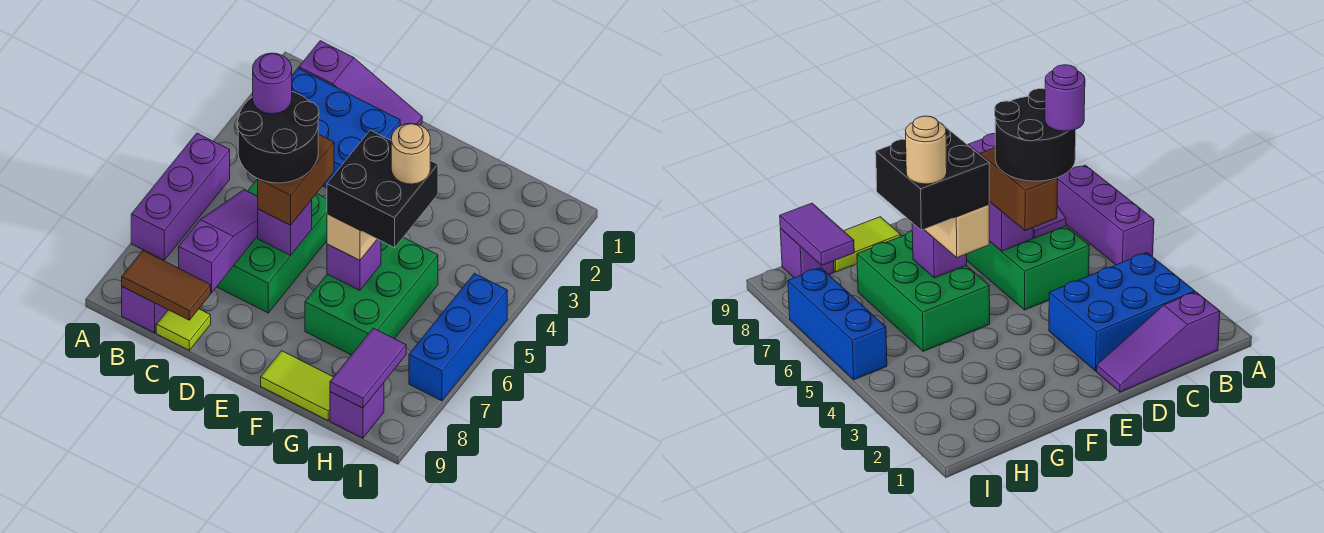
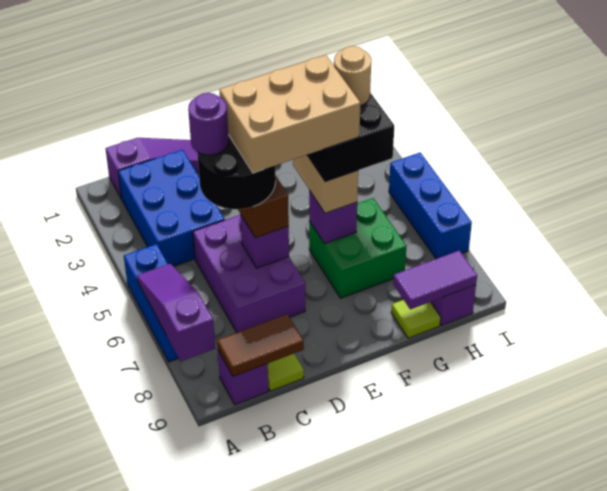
purple brick A5:A7 level 1 -> blue brick A5:A7 level 1
blue brick B2:D3 level 1 -> blue brick B2:C4 level 1
green brick C5:D7 level 1 -> purple brick C5:D7 level 1
purple slope C6:C8 level 2 top 8 -> purple slope A6:A8 level 2 top 8
none -> tan brick D5:F6 level 5
green brick F5:G7 level 1 -> green brick F6:G7 level 1
lime tile F9:G9 level 1 -> lime tile G9 level 1
purple tile H8:H9 level 2 -> purple tile G9:H9 level 2

